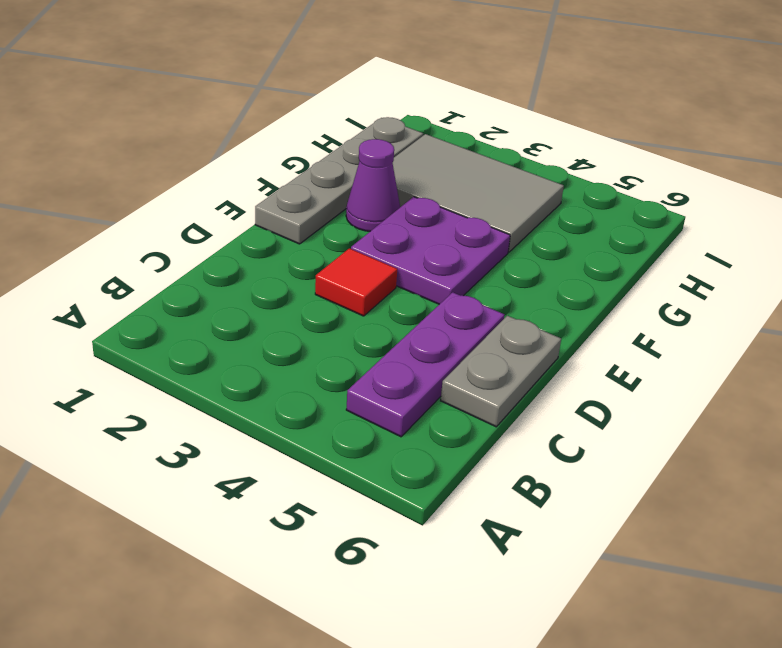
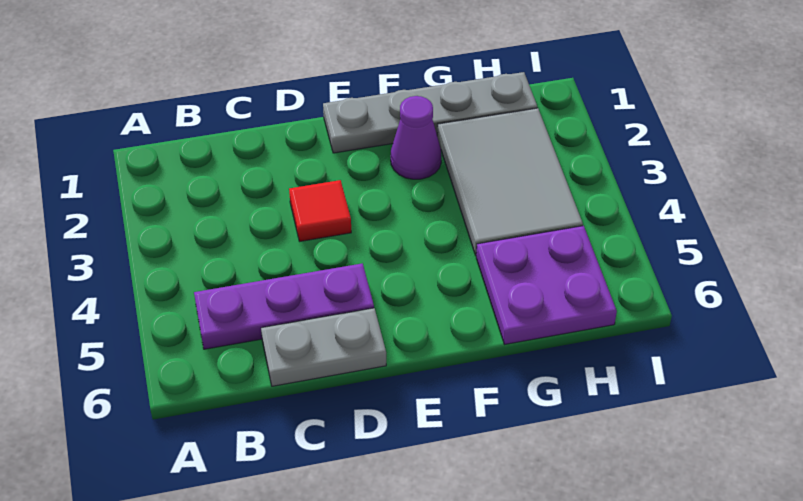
purple plate E3:F4 level 1 -> purple plate G5:H6 level 1

